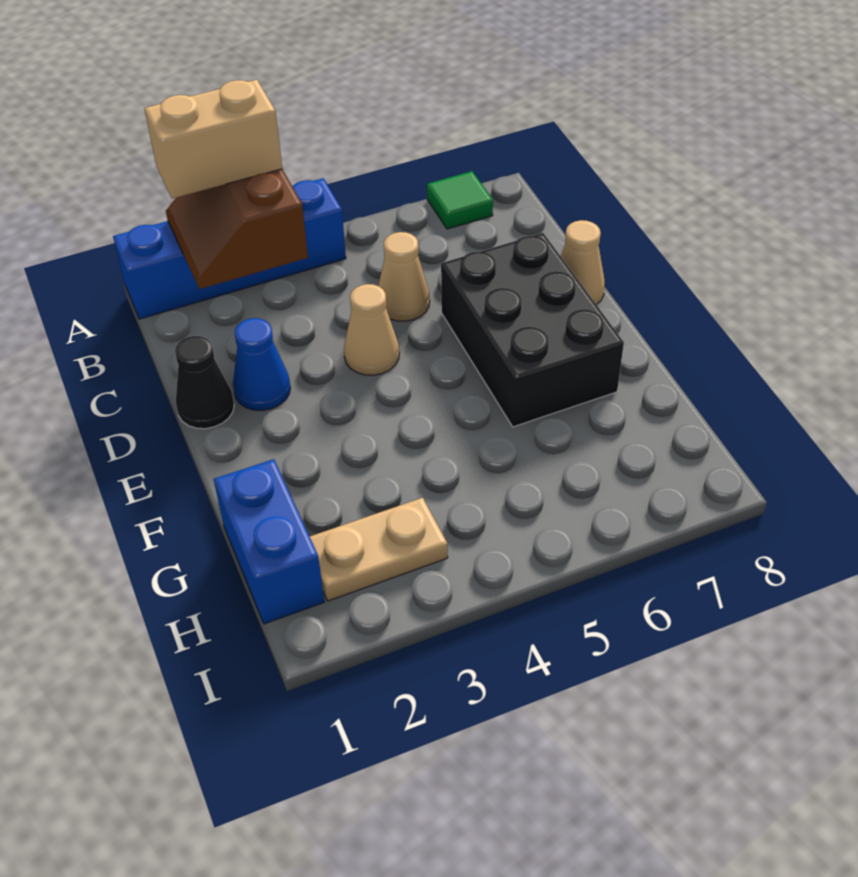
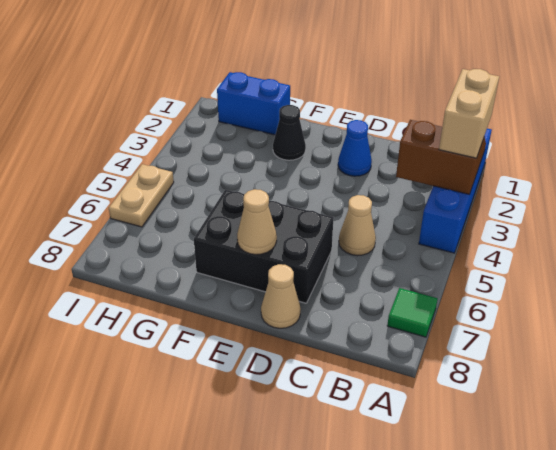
black cone D1 level 1 -> black cone F2 level 1
tan cone D4 level 1 -> tan cone E7 level 2
tan plate H2:H3 level 1 -> tan plate I5:I6 level 1

